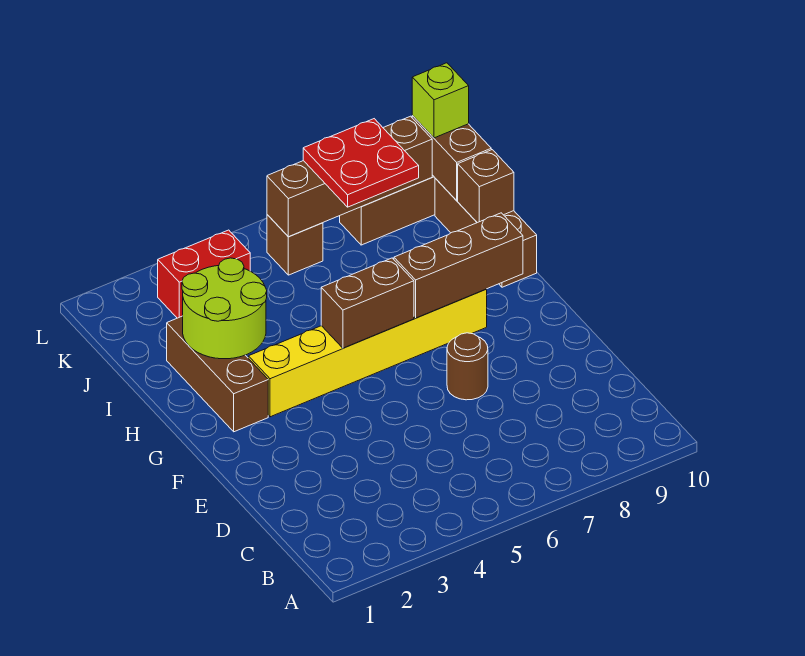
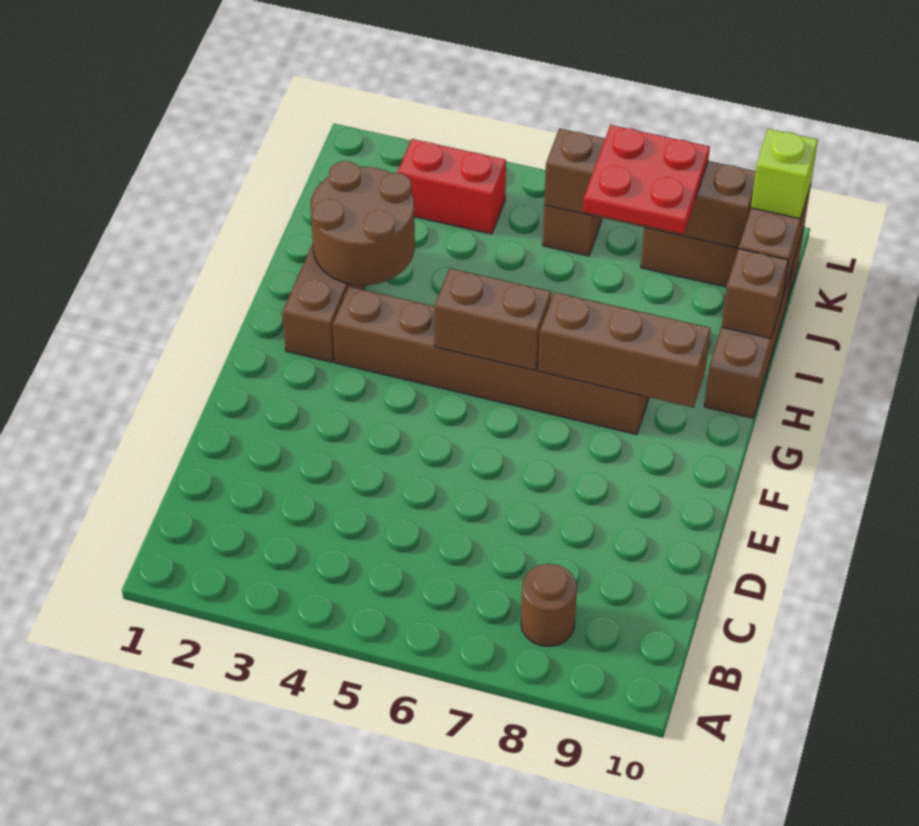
brown round brick E7 level 1 -> brown round brick B8 level 1
yellow brick G3:G8 level 1 -> brown brick G3:G8 level 1
lime round brick H2:I3 level 2 -> brown round brick H2:I3 level 2

